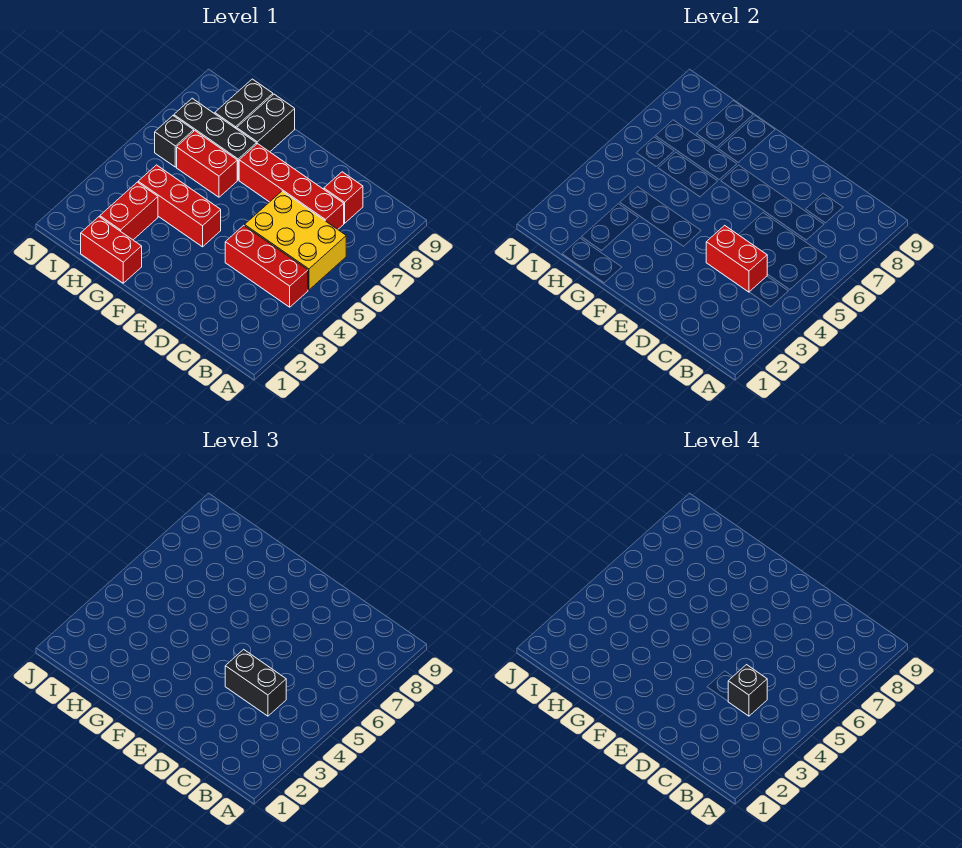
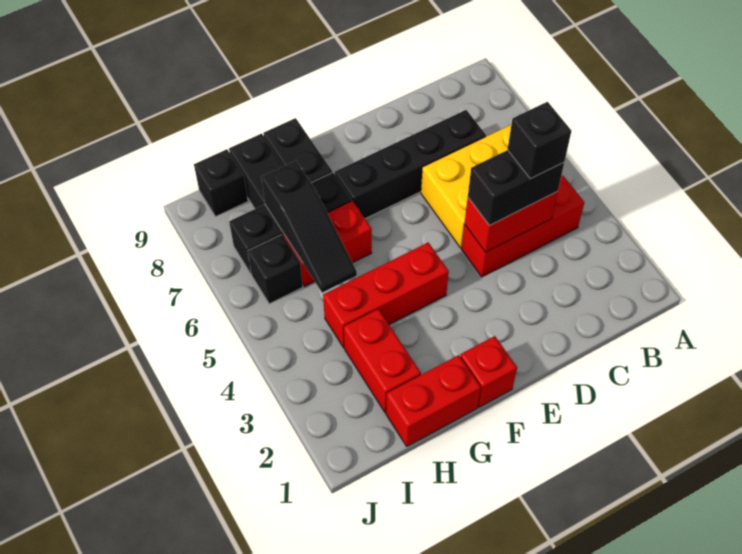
red brick C7:F7 level 1 -> black brick C7:F7 level 1
red brick C8 level 1 -> red brick F1 level 1
none -> black slope H5:H7 level 2 top 7
none -> black brick I9 level 1

